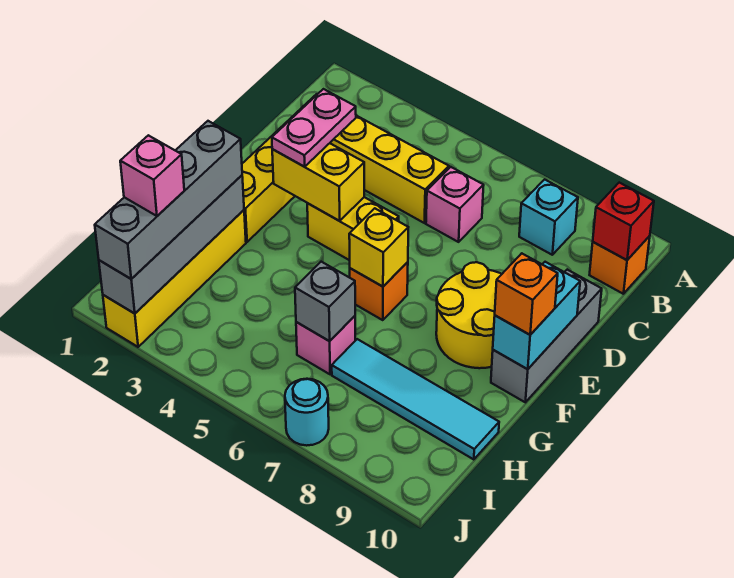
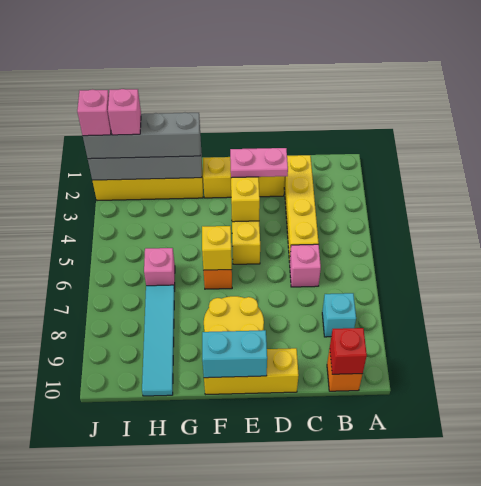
grey brick D10:F10 level 1 -> yellow brick D10:F10 level 1
orange brick F10 level 3 -> none
grey brick H6 level 2 -> none
none -> pink brick J2 level 4
cyan round brick J7 level 1 -> none

